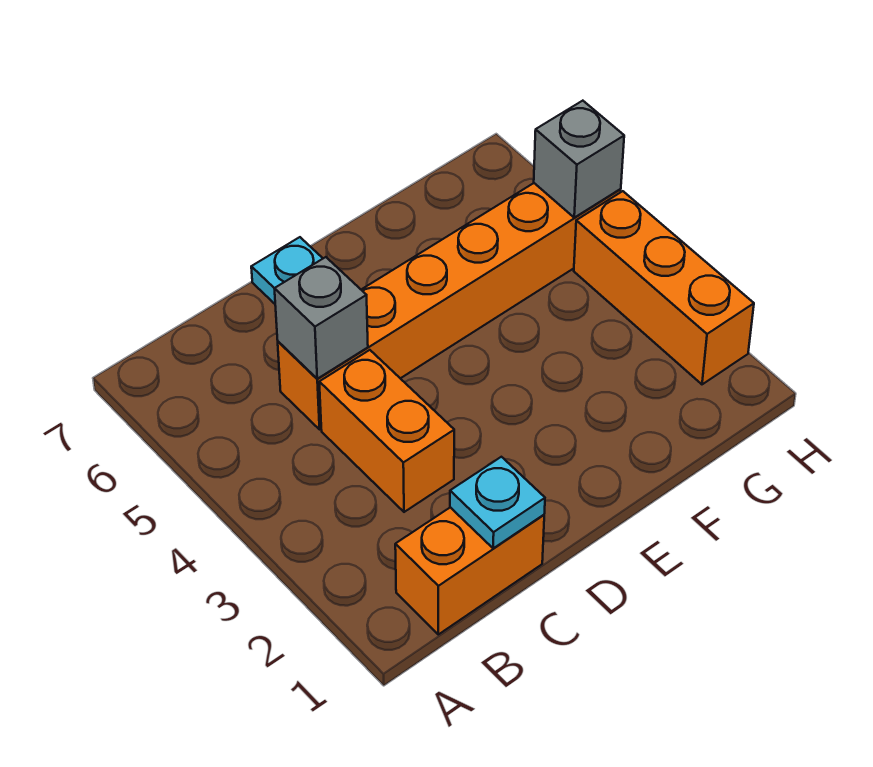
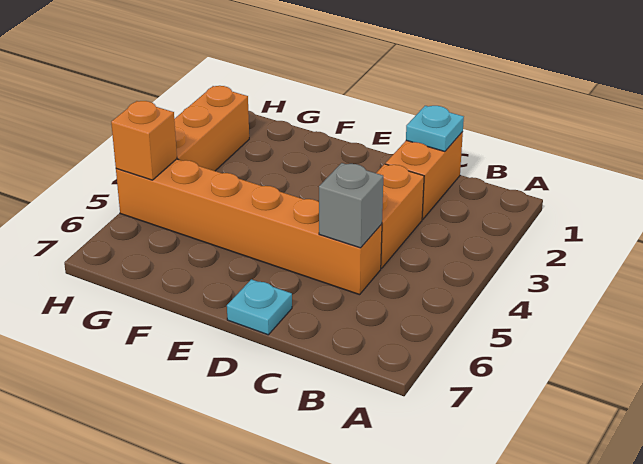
orange brick B1:C1 level 1 -> orange brick C1:C2 level 1
grey brick H5 level 2 -> orange brick H5 level 2

